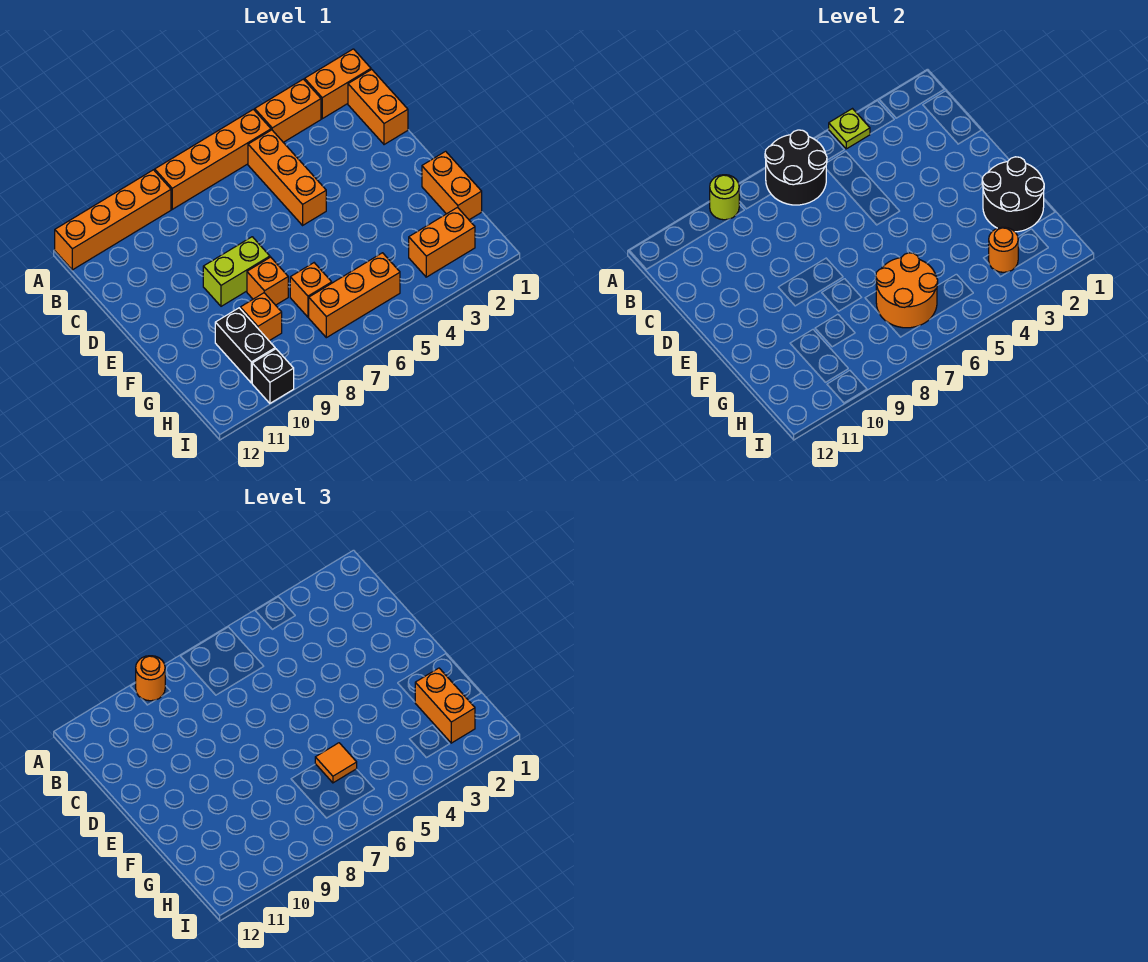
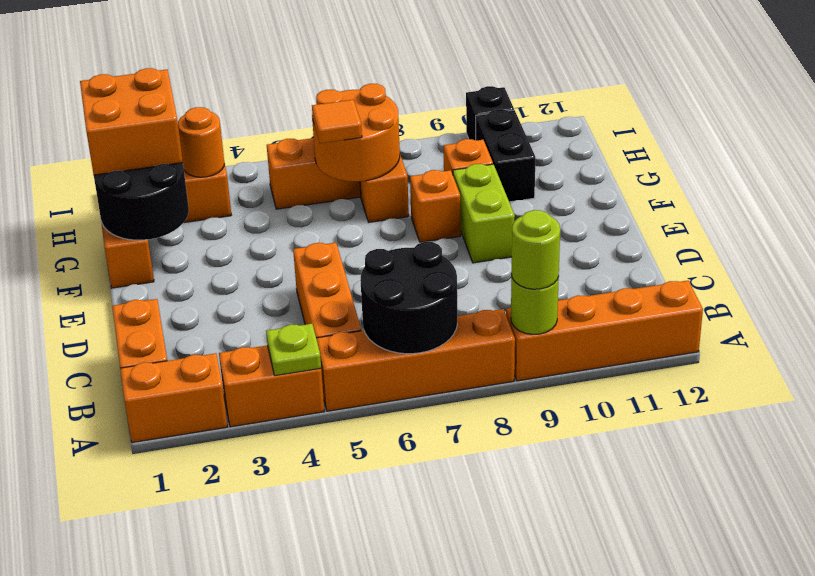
orange round brick A9 level 3 -> lime round brick A9 level 3
lime brick E8:E9 level 1 -> lime brick E9:F9 level 1
orange brick G2:H2 level 3 -> orange brick G1:H2 level 3

